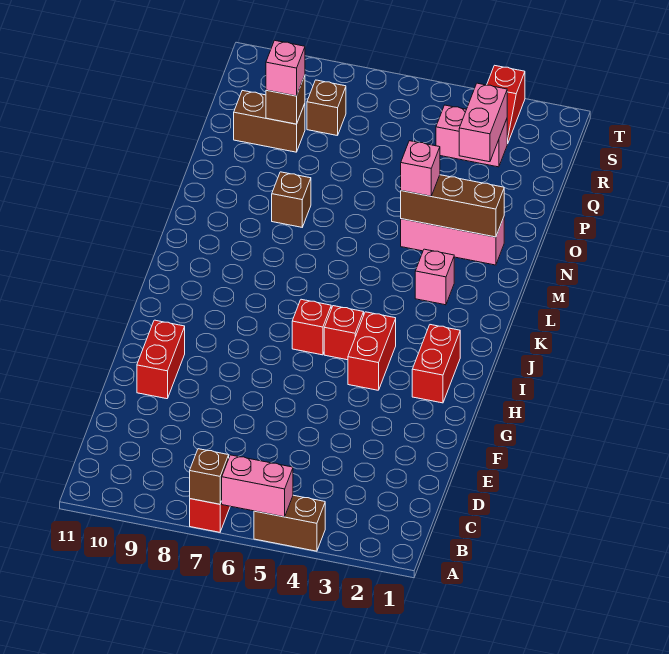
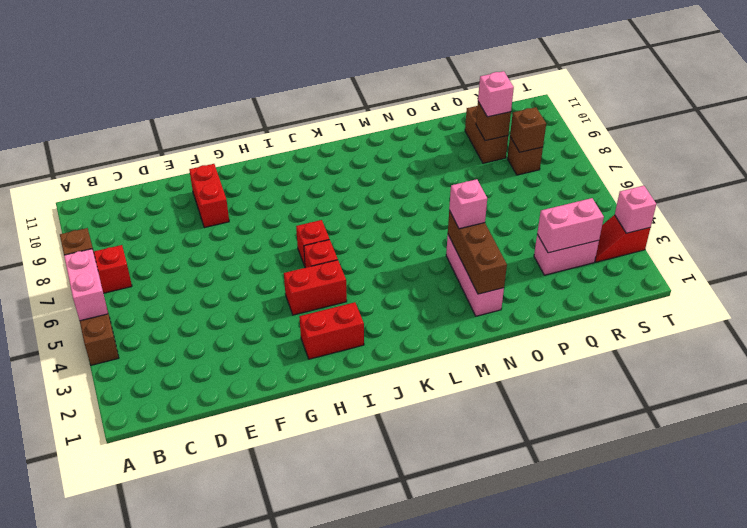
red brick F10:G10 level 1 -> red brick F9:F10 level 1
pink brick L3 level 1 -> pink brick T3 level 2
brown brick N8 level 1 -> brown brick R8 level 2
pink brick R3:R4 level 1 -> pink brick Q3:R3 level 1

